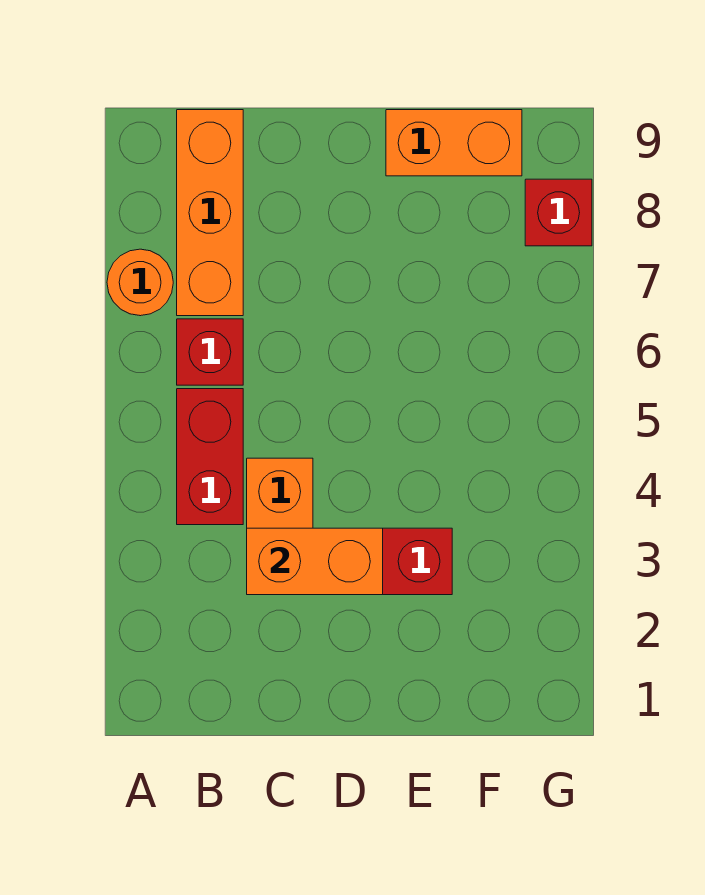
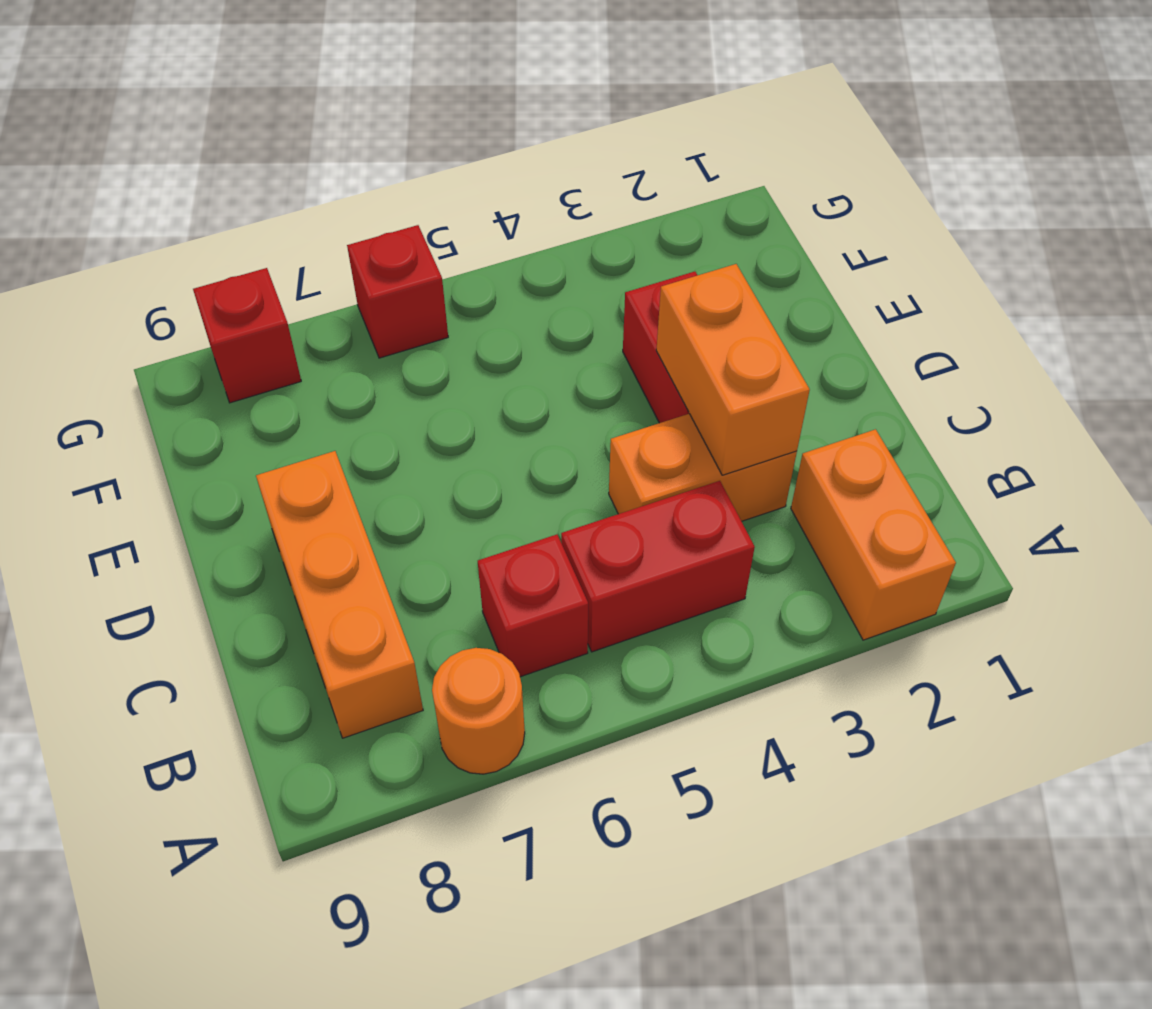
orange brick B7:B9 level 1 -> orange brick B8:D8 level 1
orange brick E9:F9 level 1 -> orange brick A2:B2 level 1
none -> red brick G6 level 1

